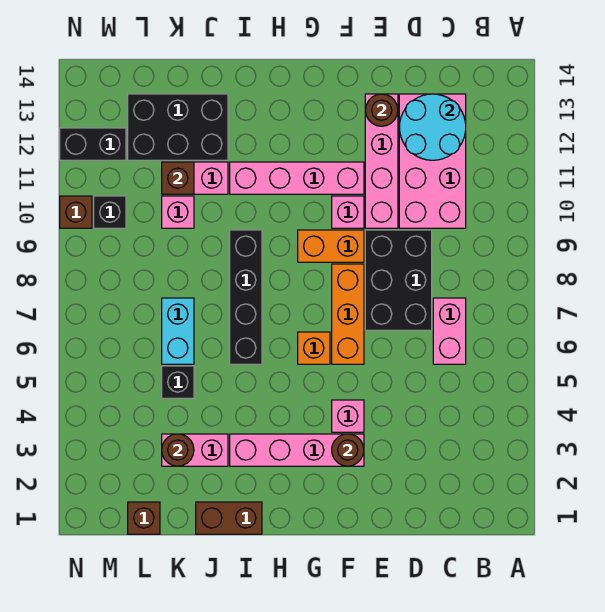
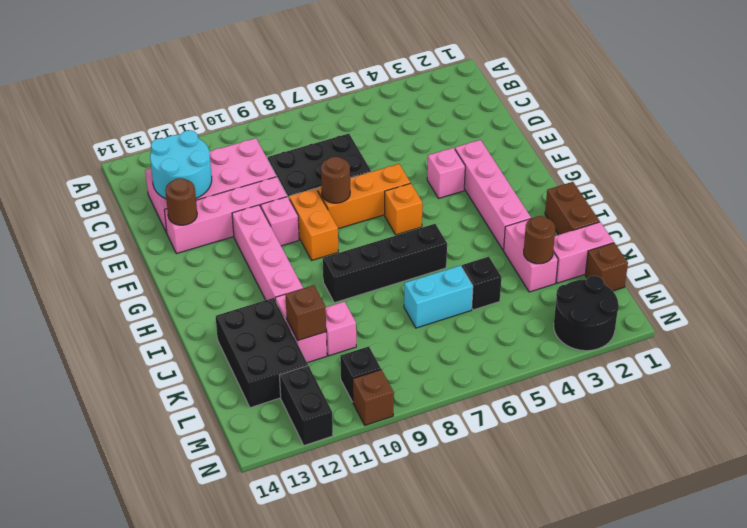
pink brick C6:C7 level 1 -> pink brick K1:K2 level 1
brown round brick F3 level 2 -> brown round brick F8 level 2
none -> black round brick M2:N3 level 1

